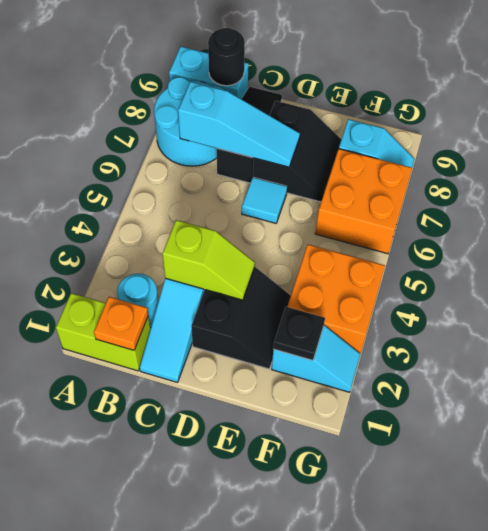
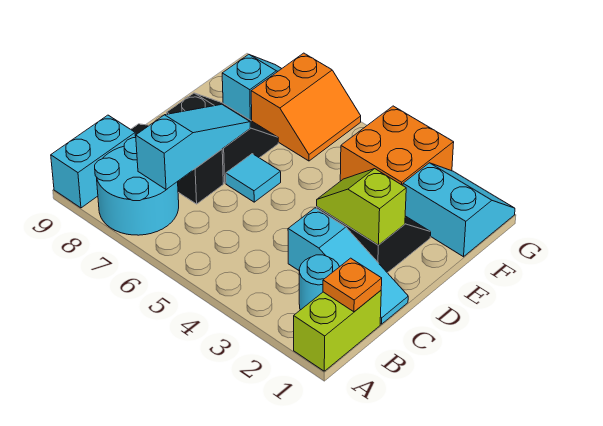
black round brick B9 level 2 -> none
lime slope C3:D3 level 2 top C -> lime slope D2:D3 level 2 top 2
cyan slope F2:G2 level 1 top F -> cyan slope F1:G2 level 1 top F
black plate F2 level 2 -> none
orange brick F6:G7 level 1 -> orange slope F6:G7 level 1 top 7

